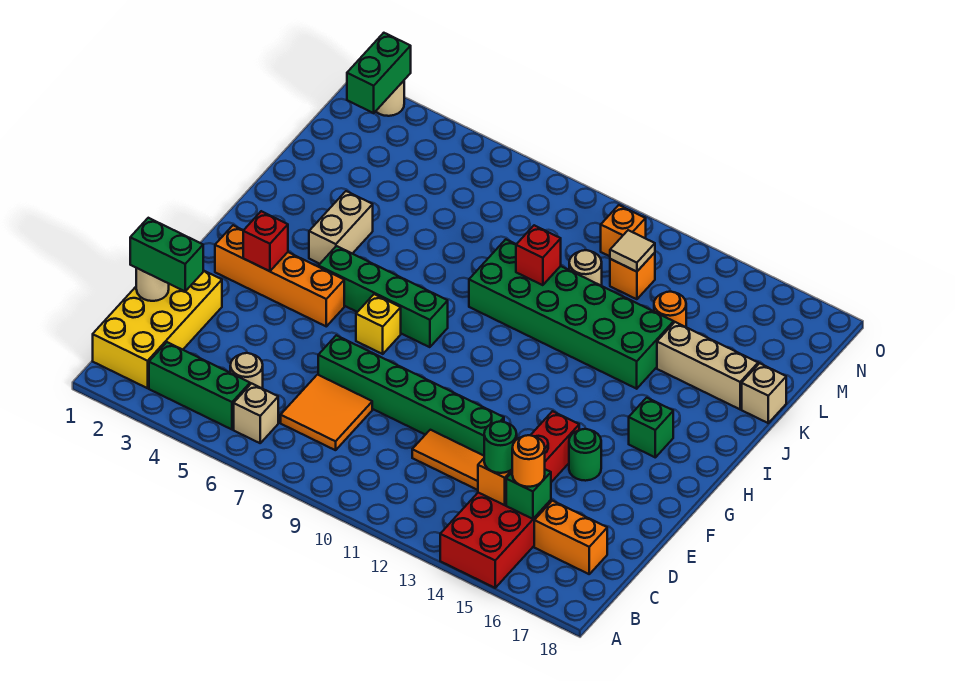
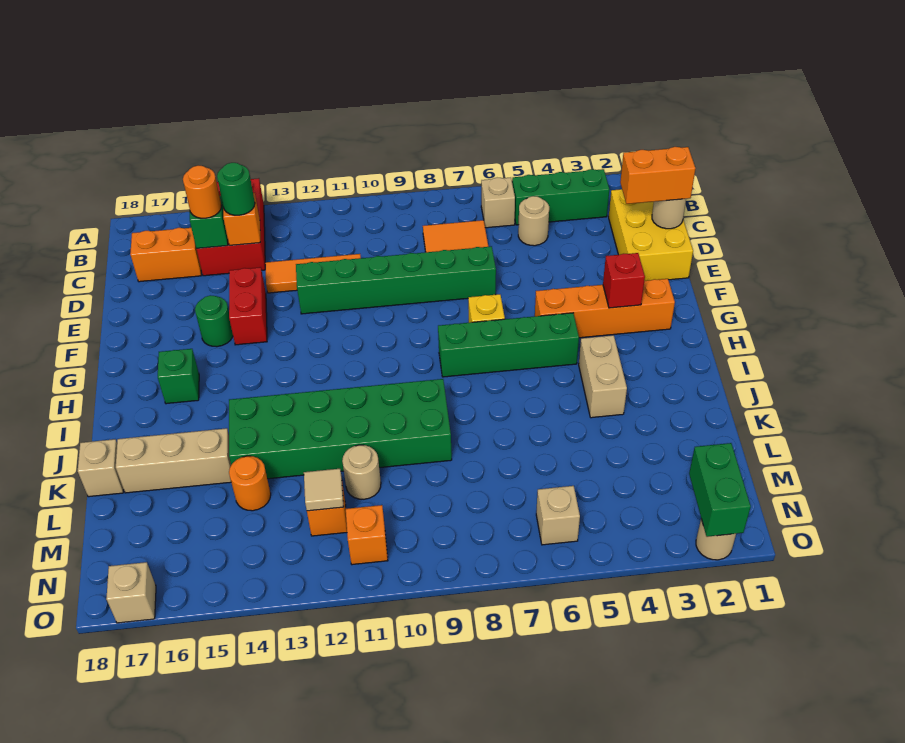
yellow brick B1:E2 level 1 -> yellow brick C1:E2 level 1
green brick D1:D2 level 3 -> orange brick D1:D2 level 3
red brick K10 level 2 -> none
none -> tan brick N6 level 1
none -> tan brick O17 level 1

